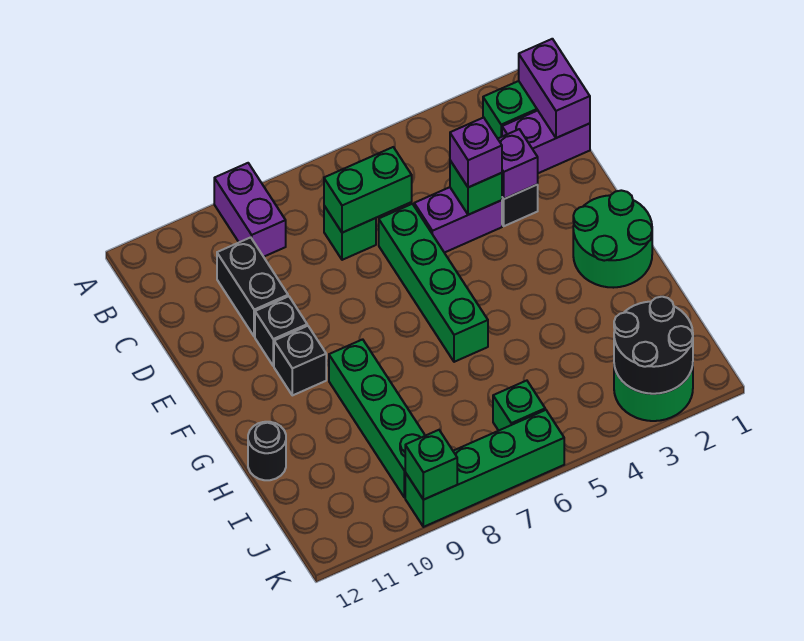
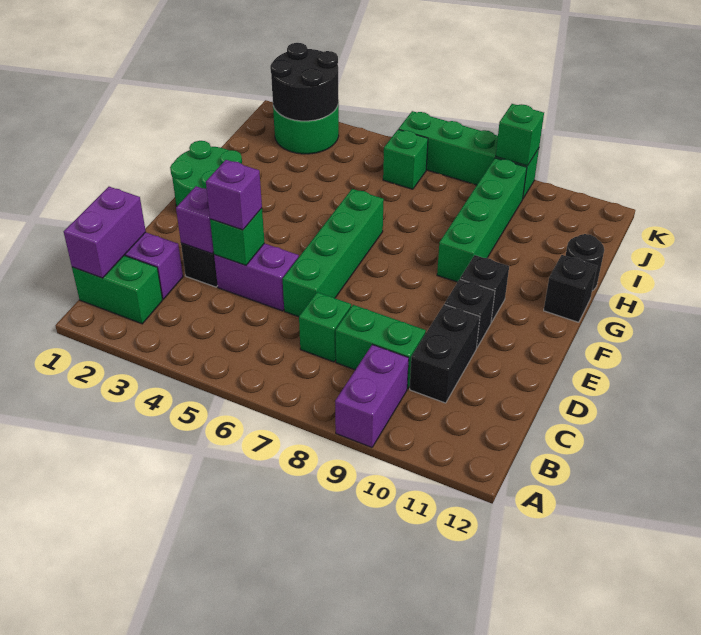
green brick C6:C7 level 2 -> green brick C8:C9 level 1
none -> black brick G12 level 1

